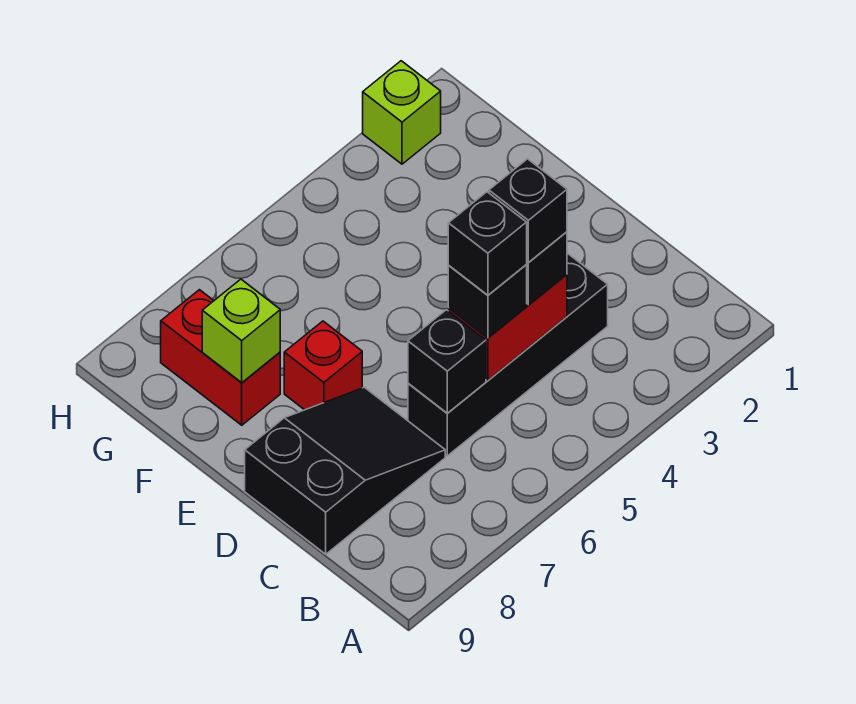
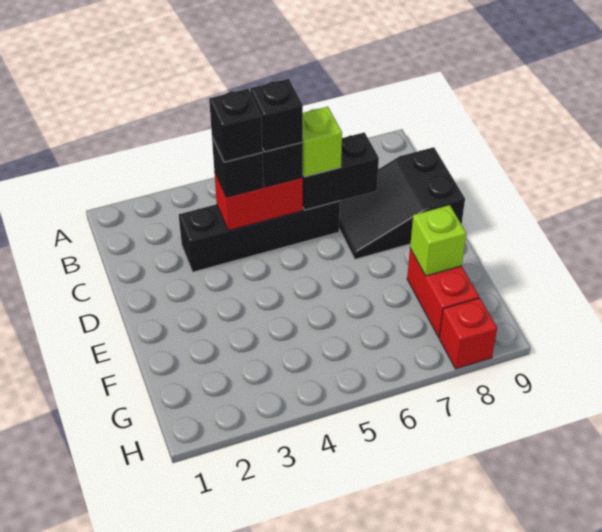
black brick C6 level 2 -> black brick C6:C7 level 2
red brick E7 level 1 -> red brick H8 level 1
lime brick H2 level 1 -> lime brick C6 level 3

